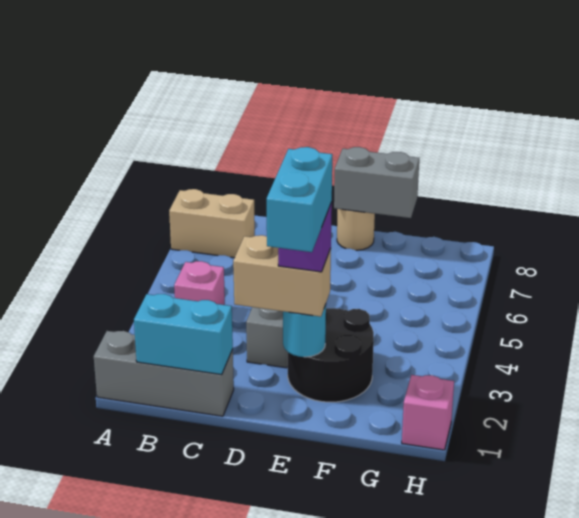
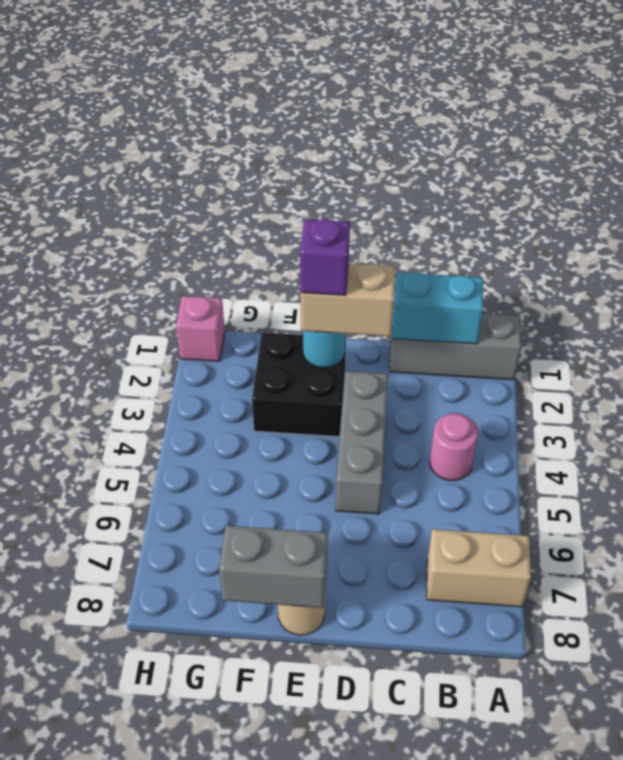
pink brick B4 level 1 -> pink round brick B4 level 1
cyan brick E1:E2 level 5 -> none
black round brick E2:F3 level 1 -> black brick E2:F3 level 1

